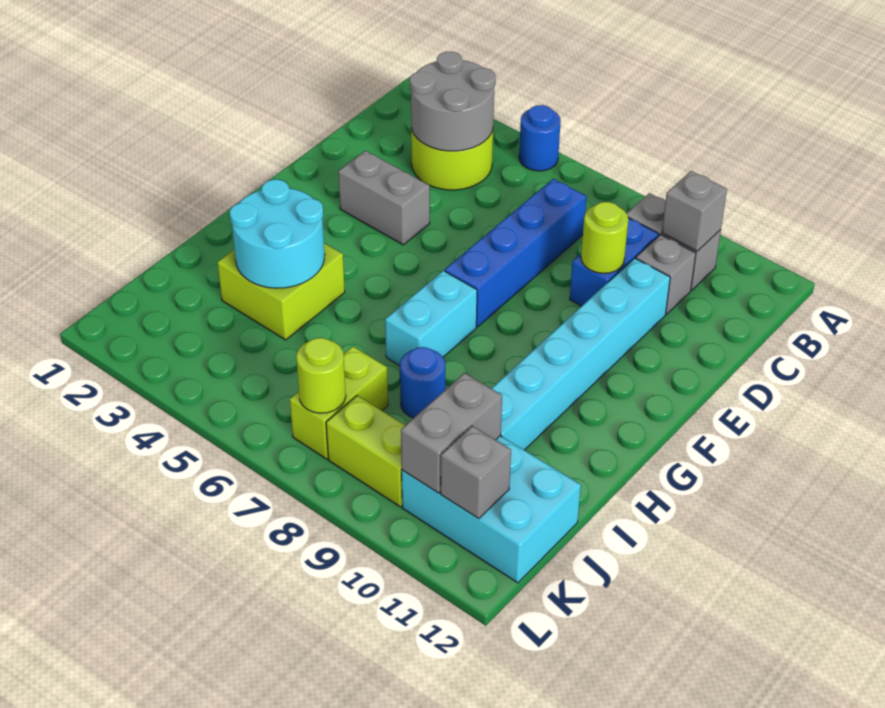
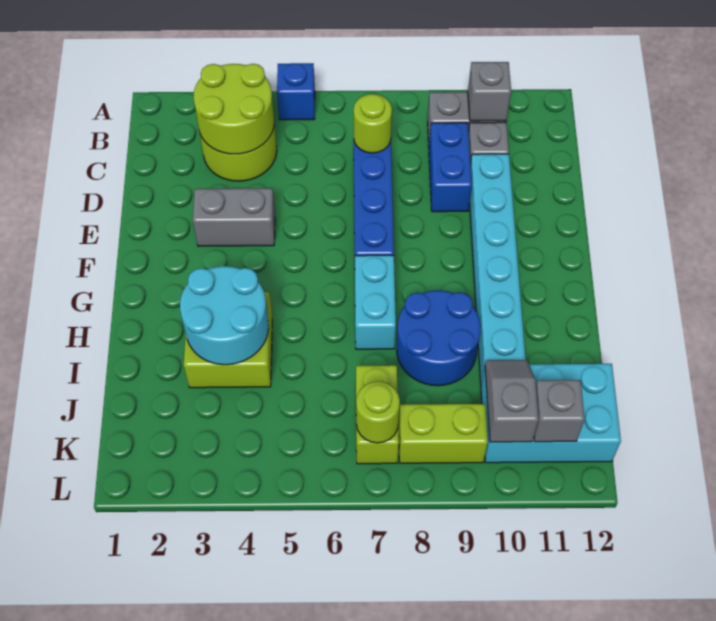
blue round brick A5 level 1 -> blue brick A5 level 1
grey round brick B3:C4 level 2 -> lime round brick B3:C4 level 2
lime round brick D9 level 2 -> lime round brick C7 level 2
blue round brick I8 level 1 -> blue round brick H8:I9 level 1
grey brick J10:K10 level 2 -> grey slope J10:K10 level 2 top K

